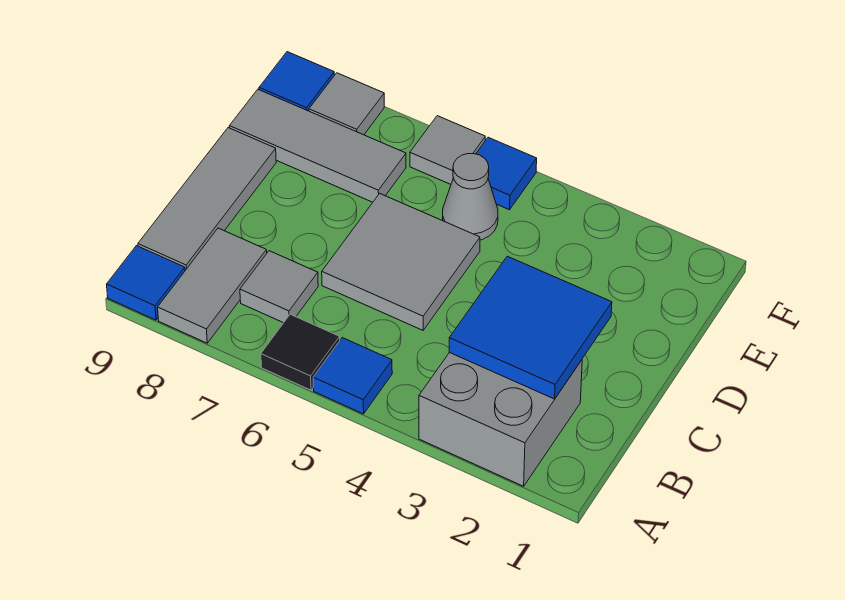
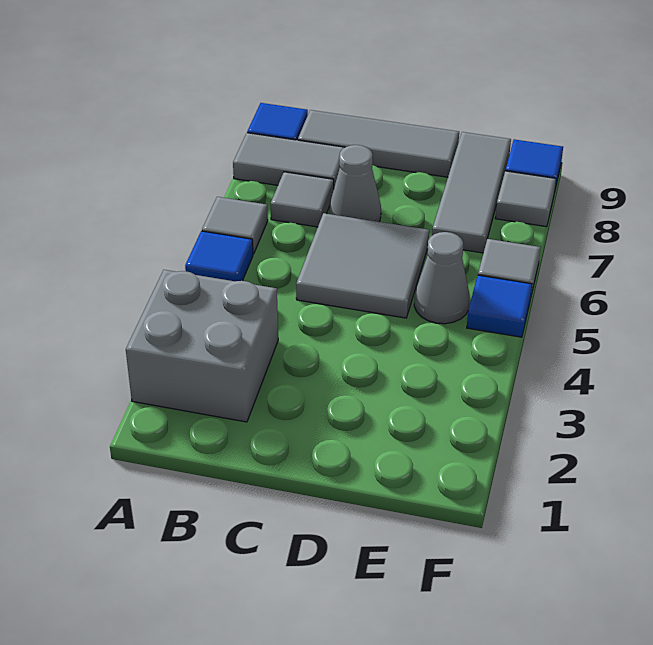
black tile A6 level 1 -> grey tile A6 level 1
blue tile B2:C3 level 2 -> none
none -> grey cone C7 level 1

